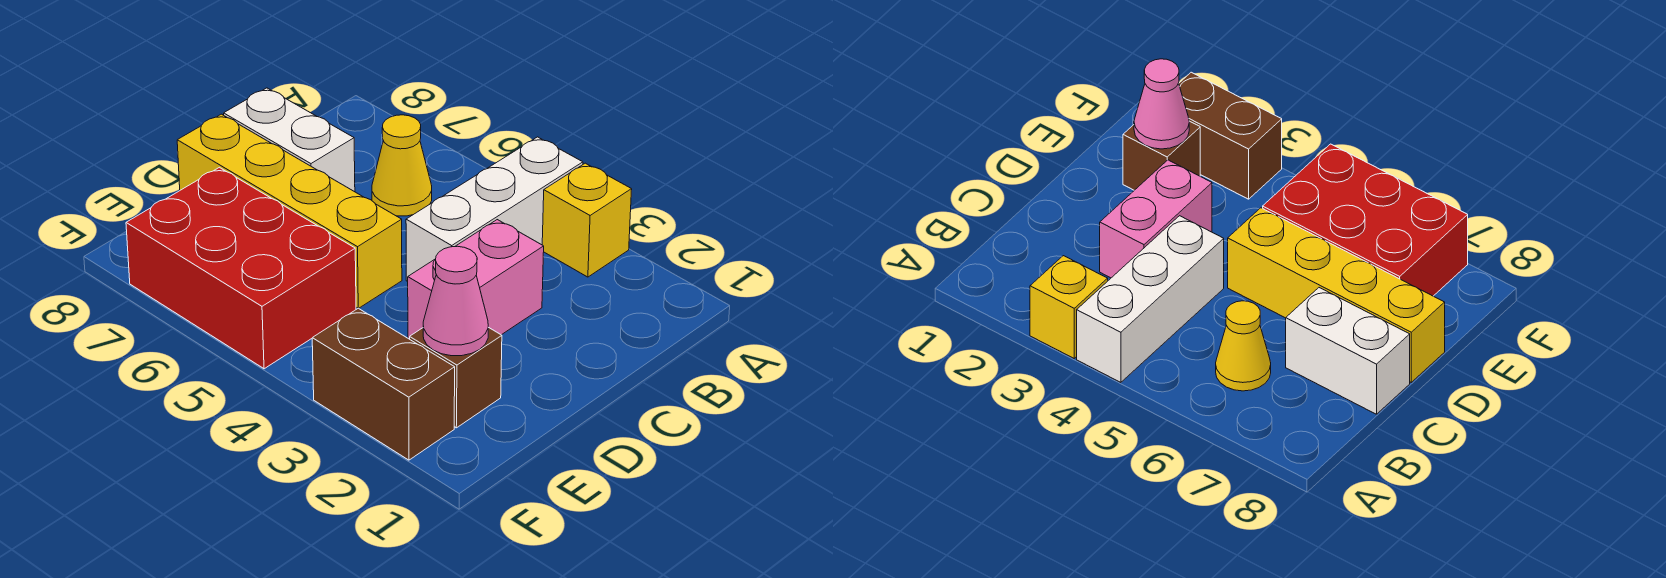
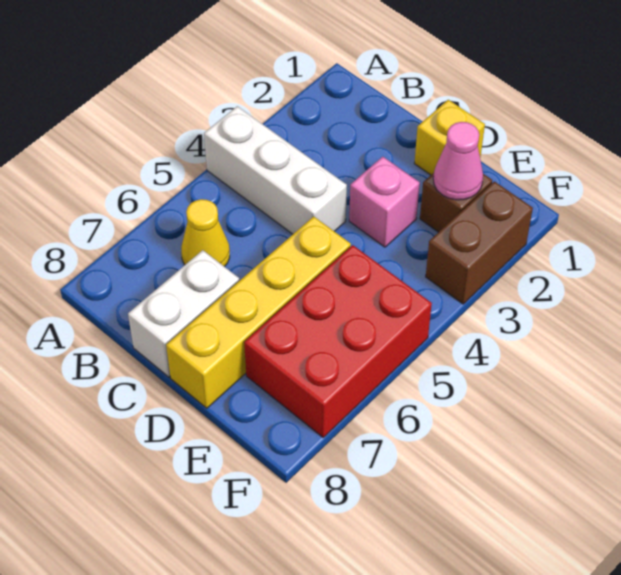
yellow brick A3 level 1 -> yellow brick D1 level 1
pink brick C3:D3 level 1 -> pink brick D3 level 1

